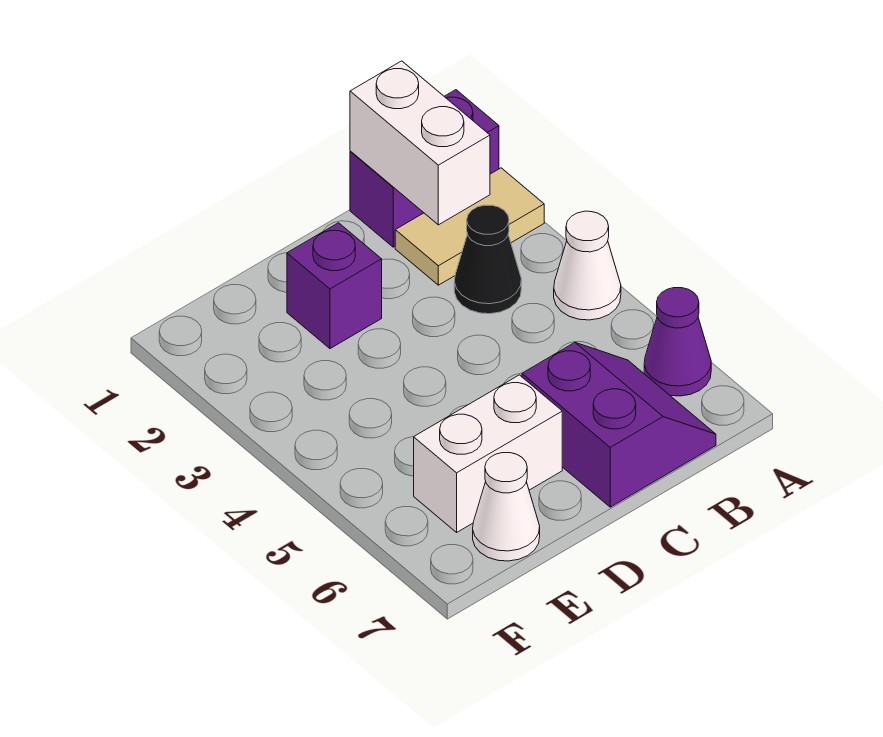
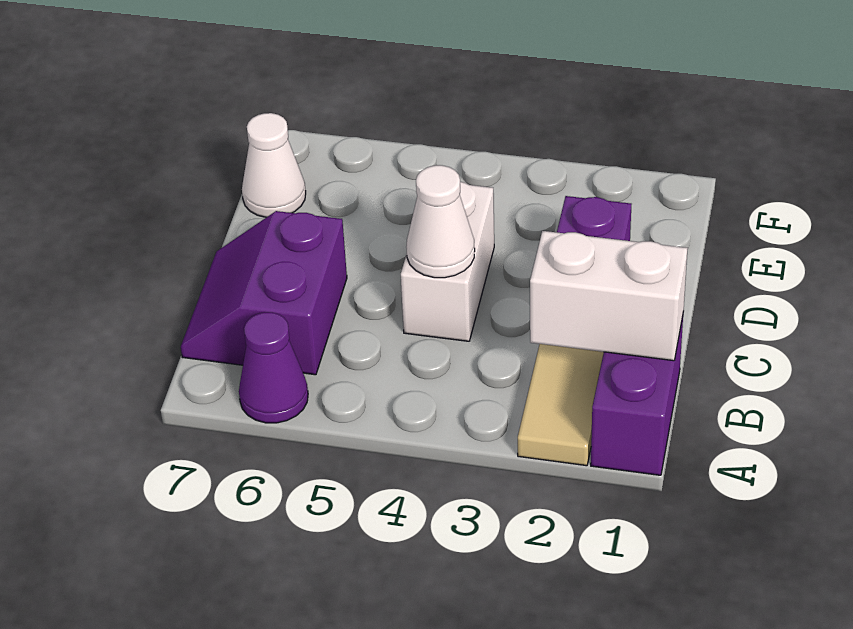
white cone A4 level 1 -> white cone C4 level 2
black cone B3 level 1 -> none
purple slope B6:C7 level 1 top C -> purple slope B6:C7 level 1 top 6
white brick D6:E6 level 1 -> white brick C4:D4 level 1

